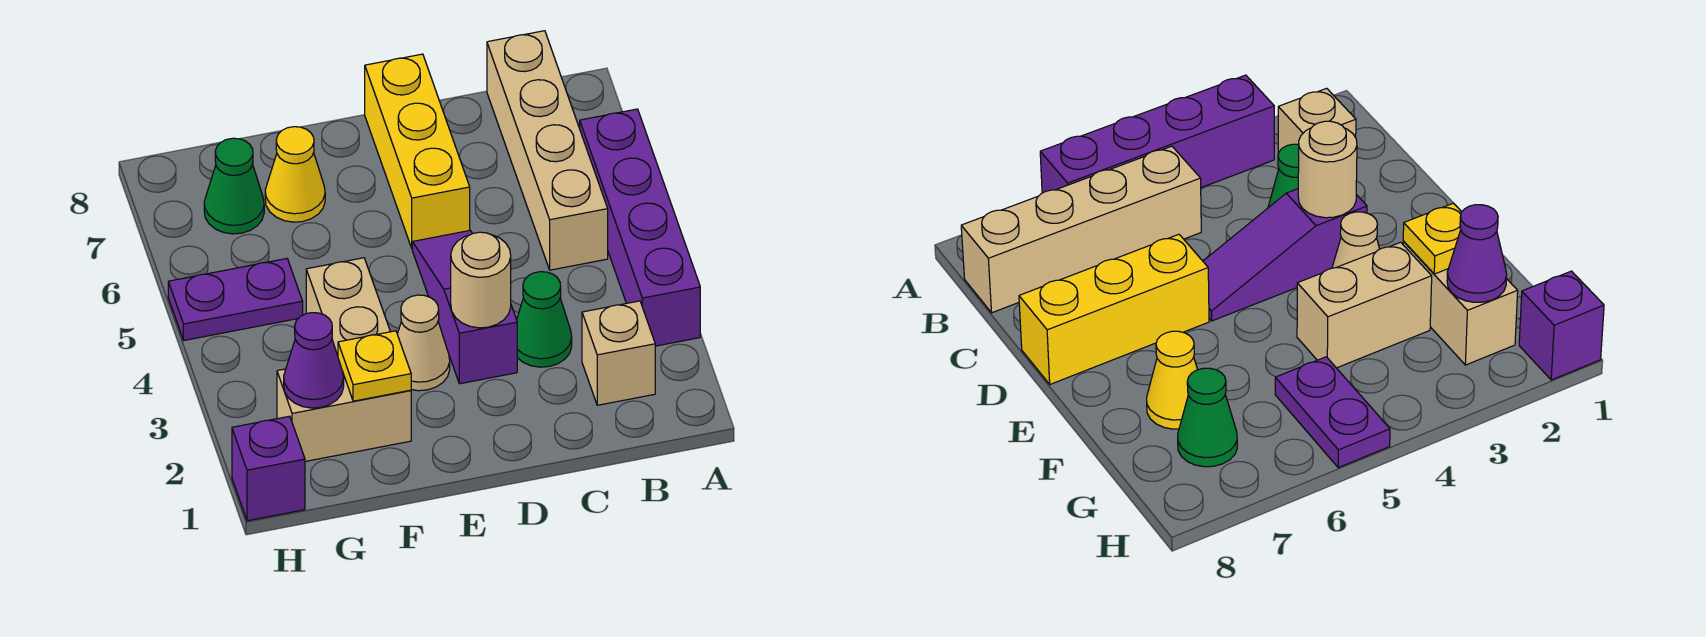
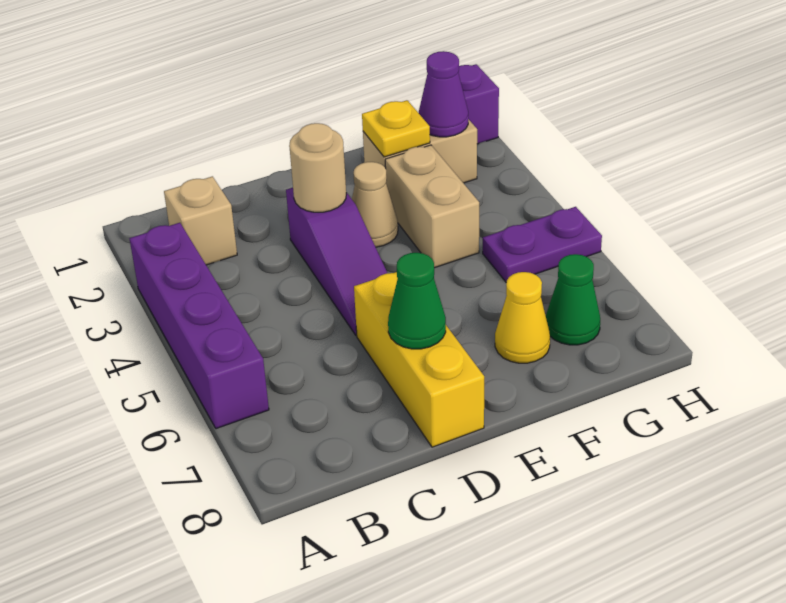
tan brick B5:B8 level 1 -> none
green cone C3 level 1 -> green cone D7 level 2

